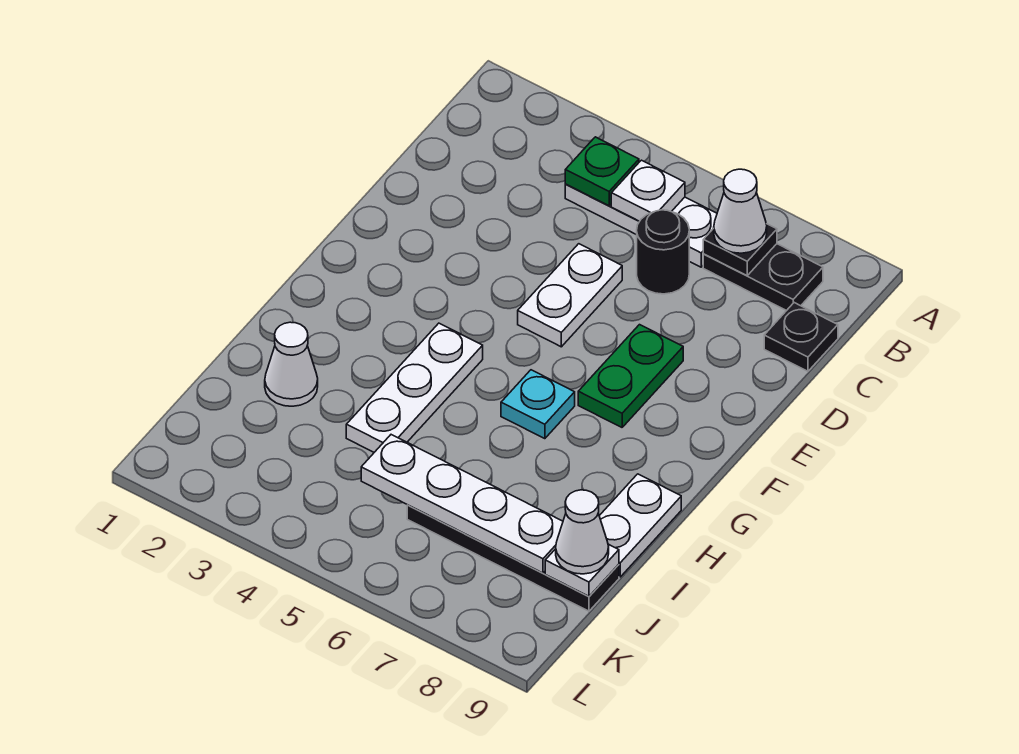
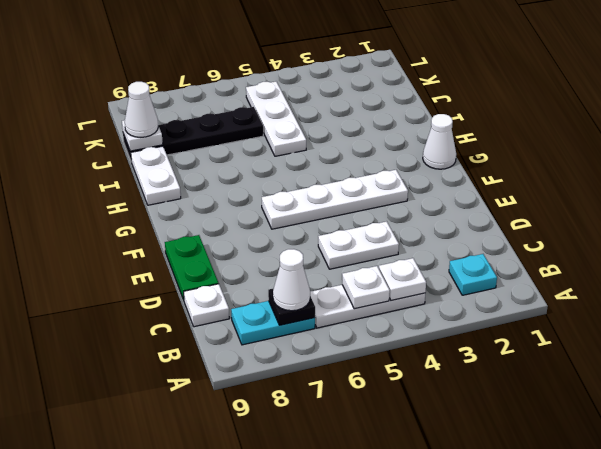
green plate B4 level 2 -> white plate B4 level 2
black plate B7:B8 level 1 -> cyan plate B7:B8 level 1
black round brick C6 level 1 -> none
black plate C9 level 1 -> white plate C9 level 1
white plate D5:E5 level 1 -> white plate D4:D5 level 1
green plate E7:F7 level 1 -> green plate D9:E9 level 1
white plate G4:I4 level 1 -> white plate I5:K5 level 1
cyan plate G6 level 1 -> cyan plate B2 level 1
white cone I2 level 1 -> white cone G1 level 1
white plate J5:J8 level 2 -> white plate F3:F6 level 1

